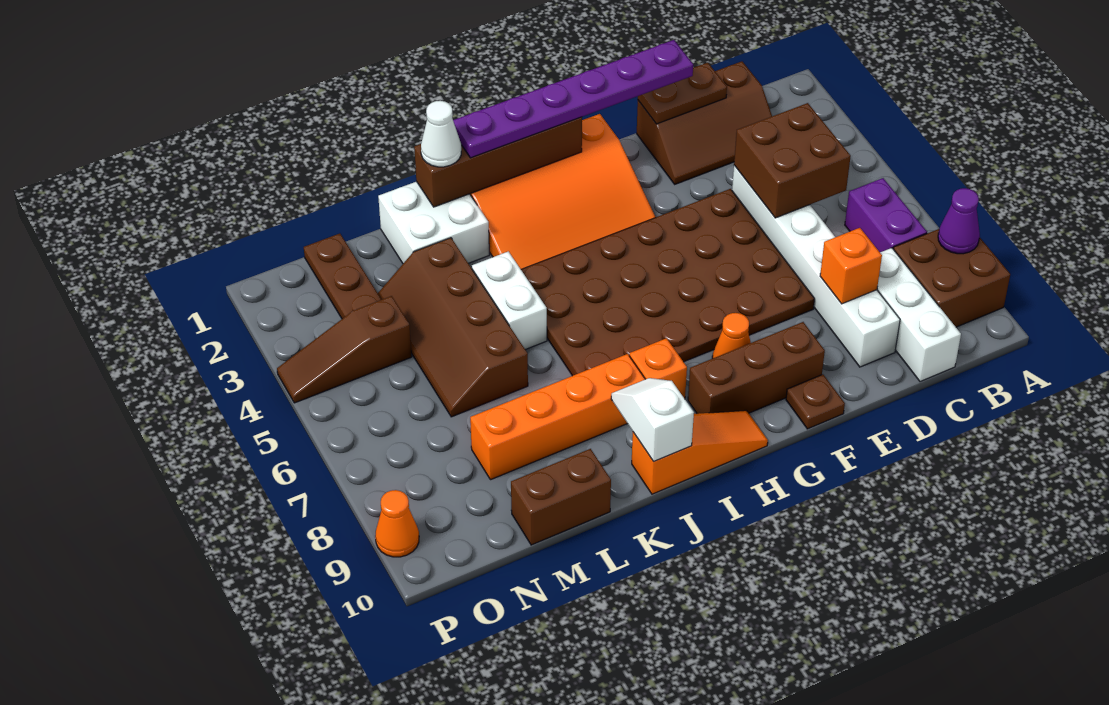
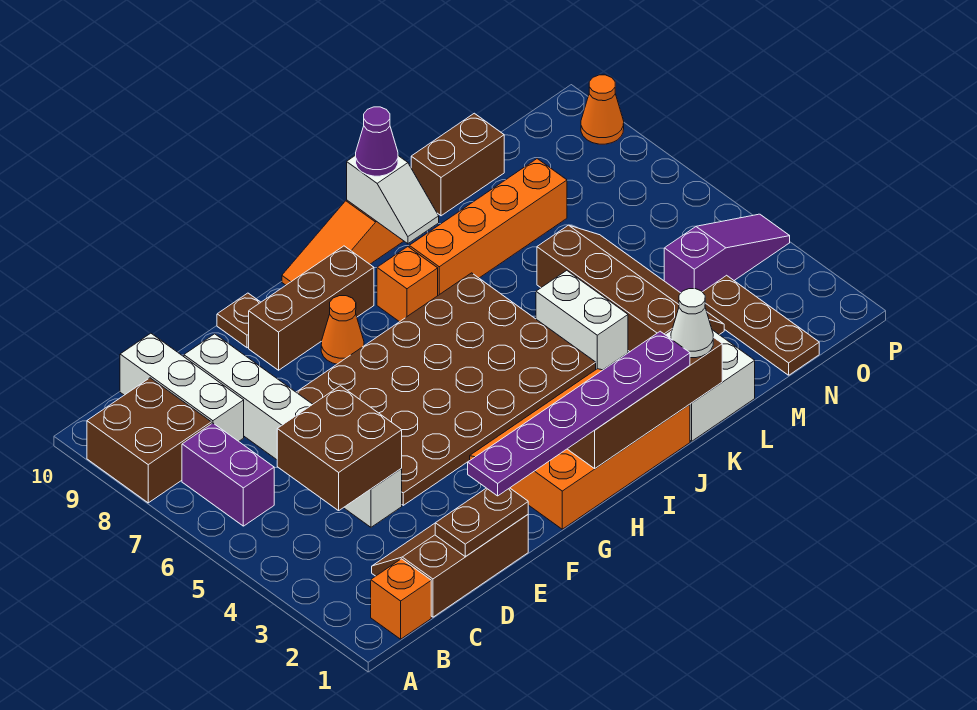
purple cone A8 level 2 -> purple cone J10 level 3
orange brick D8 level 2 -> orange brick B1 level 1
brown slope N4:P4 level 1 top N -> purple slope N4:P4 level 1 top N

